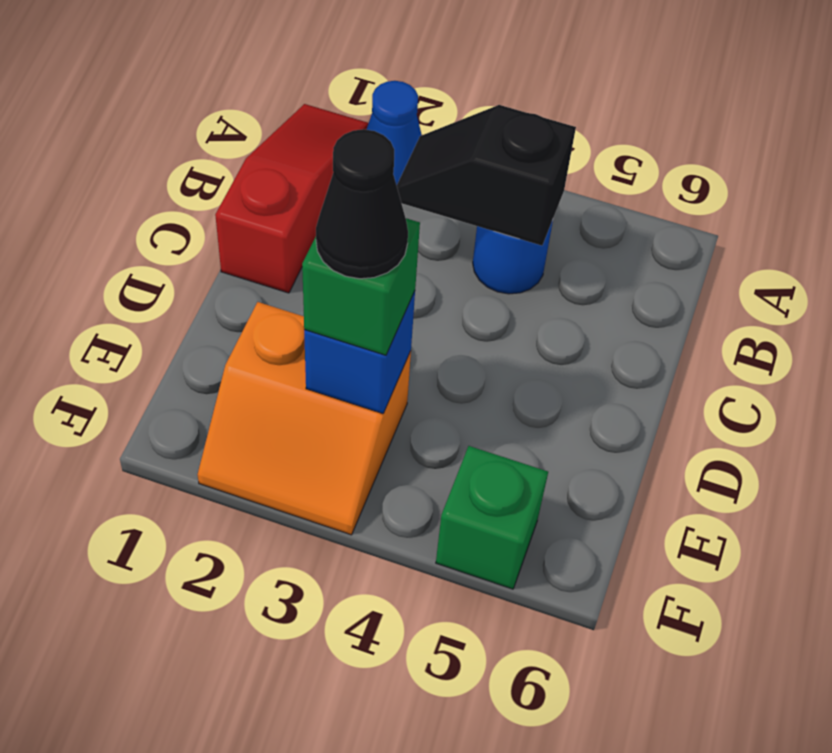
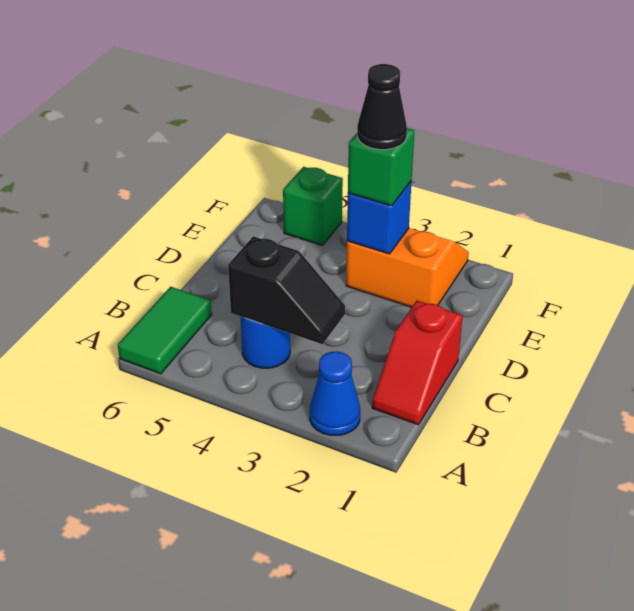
red slope A1:C1 level 1 top C -> red slope B1:C1 level 1 top C
none -> green tile A6:B6 level 1

